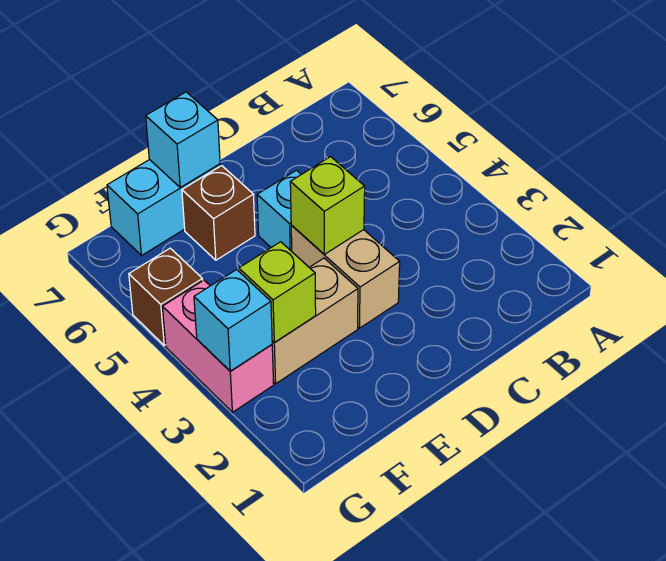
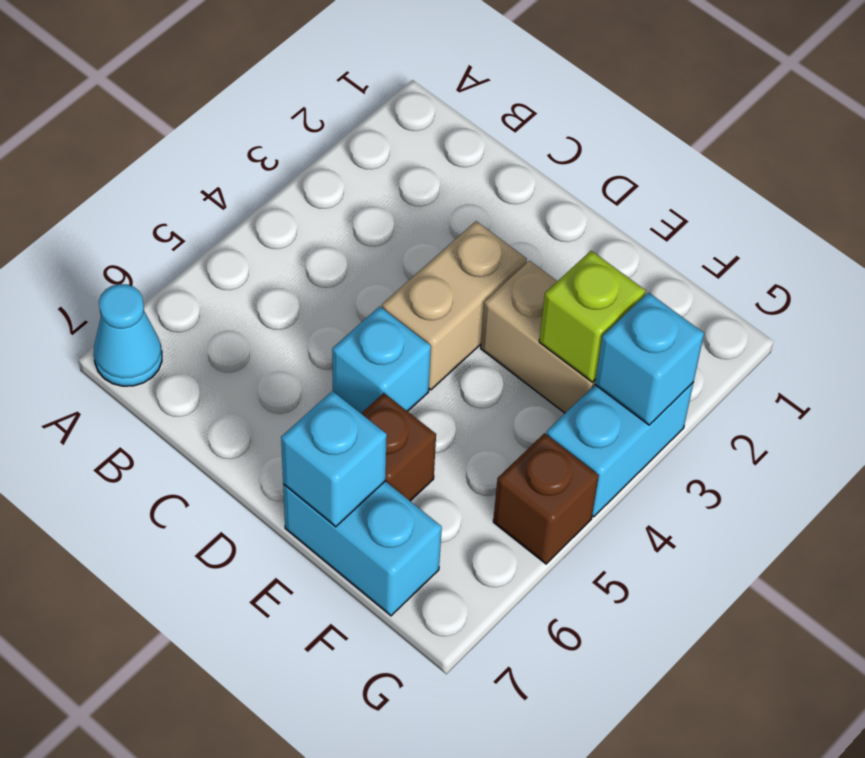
none -> cyan cone A7 level 1
lime brick D4 level 2 -> none
pink brick G3:G4 level 1 -> cyan brick G3:G4 level 1

